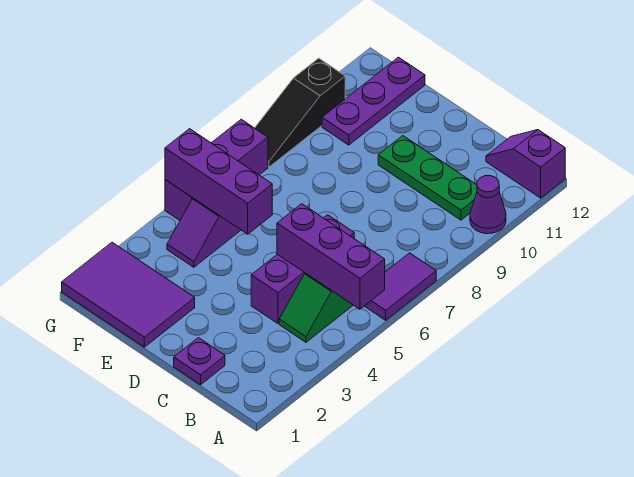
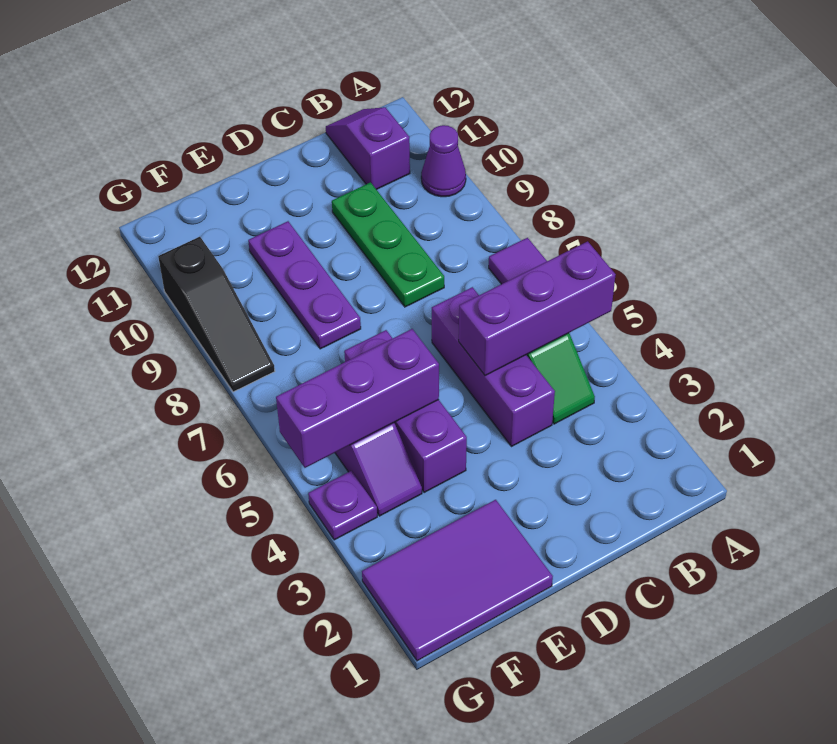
purple slope A12:B12 level 1 top A -> purple slope B11:B12 level 1 top 11
green plate B10:D10 level 1 -> green plate C8:C10 level 1
purple plate C1 level 1 -> purple plate G4 level 1
purple plate F10:F12 level 1 -> purple plate E8:E10 level 1
purple brick G5:G7 level 1 -> purple brick E4:E6 level 1

